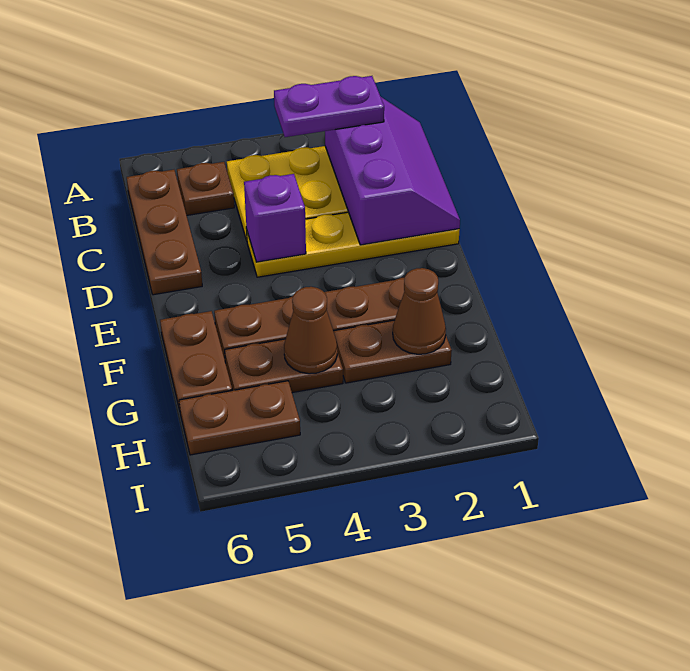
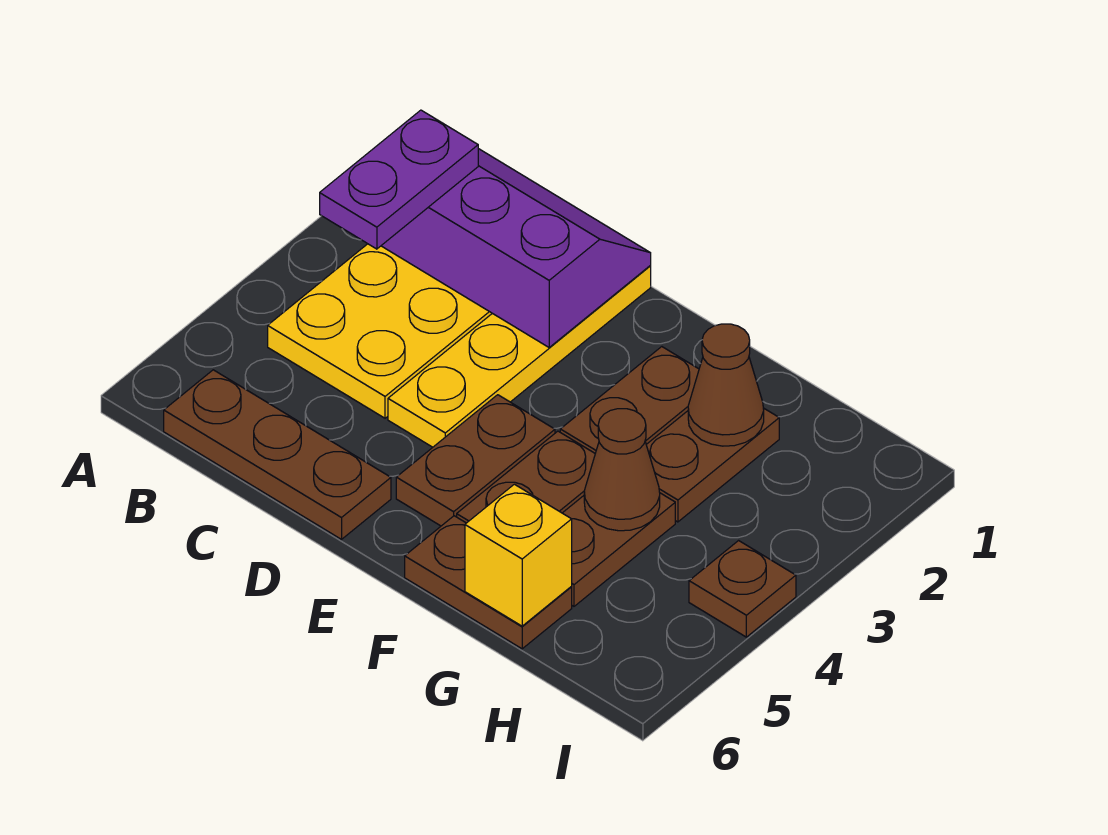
brown plate B5 level 1 -> brown plate I4 level 1
purple brick D4 level 2 -> none
none -> yellow brick G6 level 2
brown plate H5:H6 level 1 -> brown plate E4:E5 level 1

